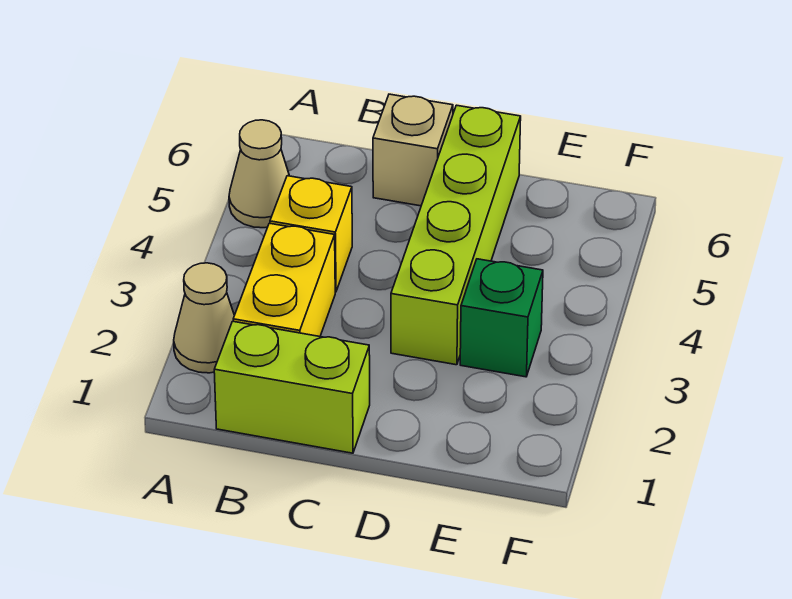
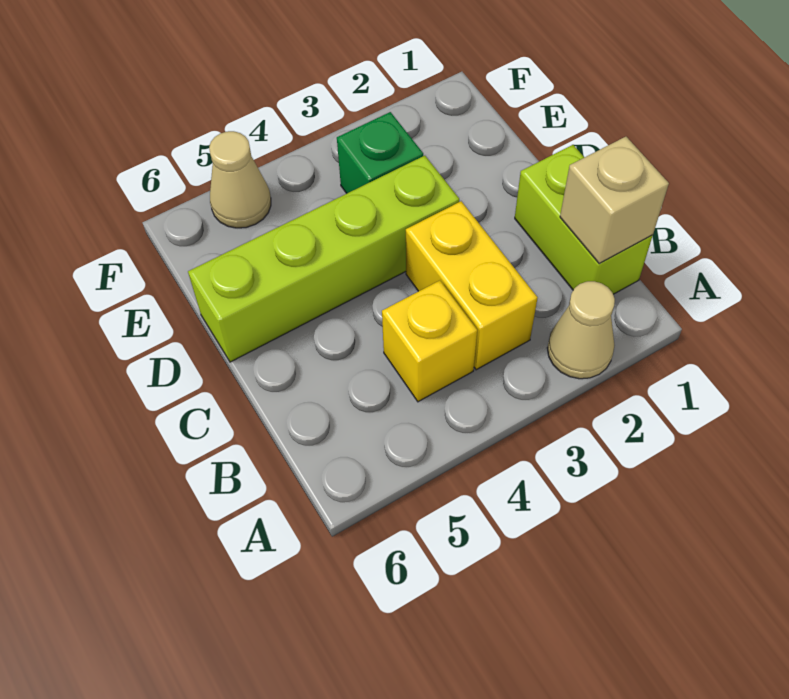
tan cone A5 level 1 -> tan cone F5 level 1
yellow brick B2:B3 level 1 -> yellow brick B3:C3 level 1
tan brick C6 level 1 -> tan brick B1 level 2

